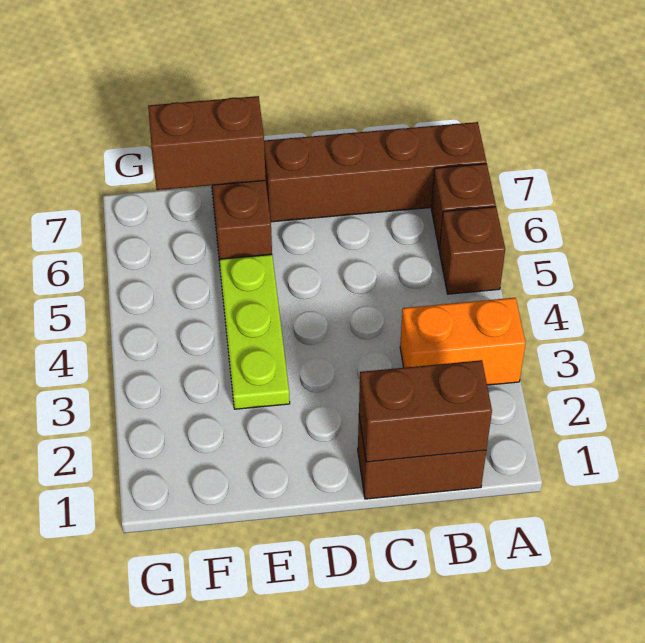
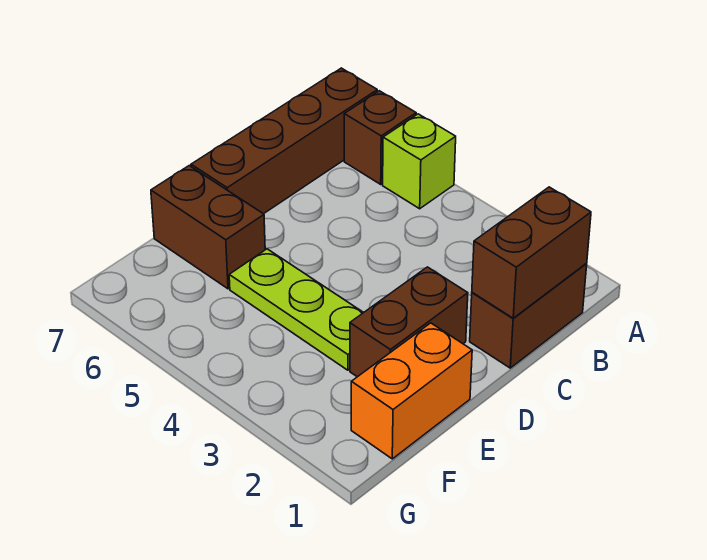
orange brick A3:B3 level 1 -> orange brick E1:F1 level 1
brown brick A5 level 1 -> lime brick A5 level 1
brown brick E7:F7 level 2 -> brown brick D2:E2 level 1

